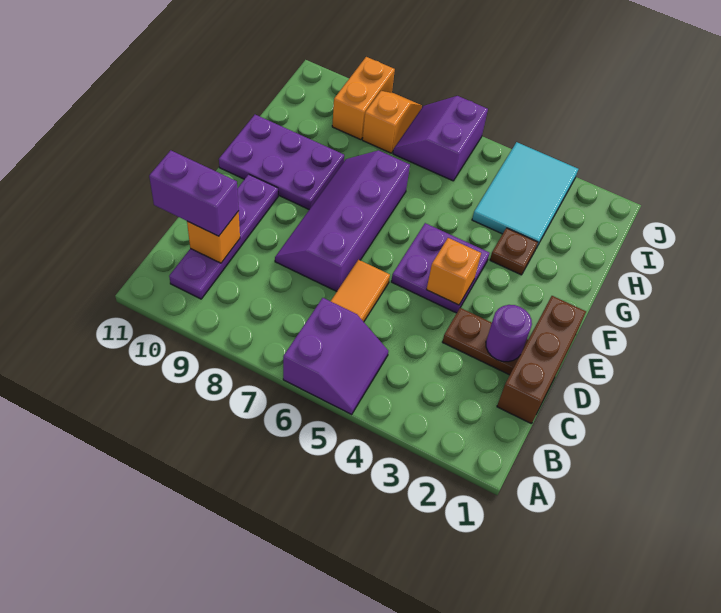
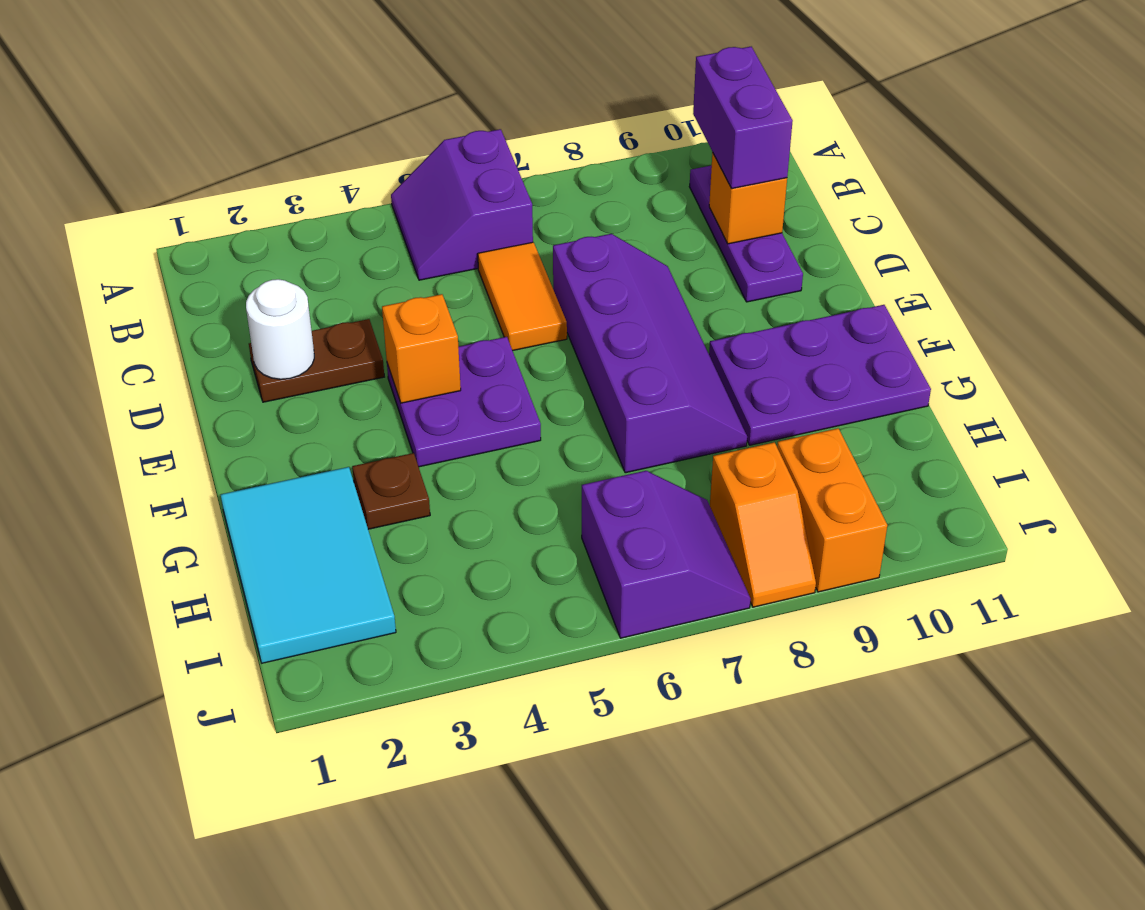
purple plate B10:E10 level 1 -> purple plate B10:D10 level 1
brown brick C1:E1 level 1 -> none
purple brick C10:C11 level 3 -> purple brick B10:C10 level 3
purple round brick D2 level 2 -> white round brick D2 level 2
cyan tile H3:J4 level 1 -> cyan tile G1:I2 level 1

